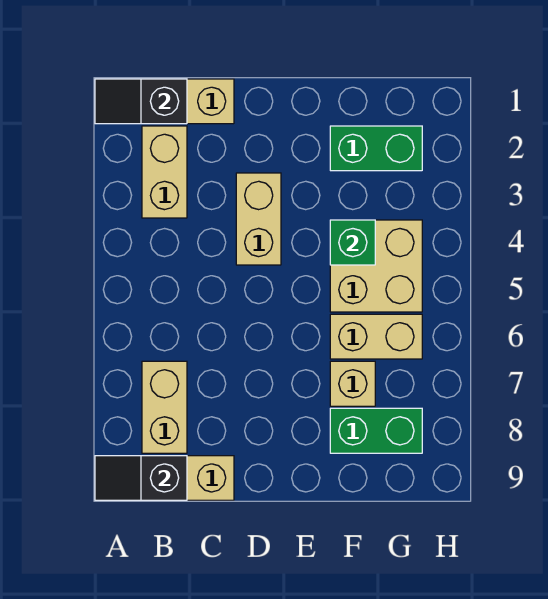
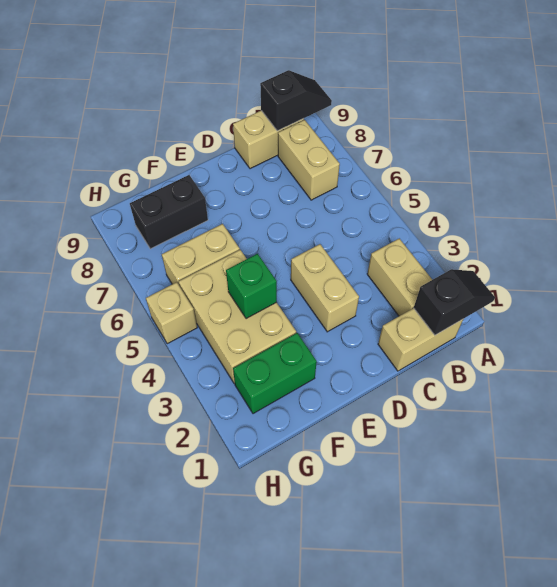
tan brick F4:G5 level 1 -> tan brick F3:G5 level 1
tan brick F7 level 1 -> tan brick H5 level 1
green brick F8:G8 level 1 -> black brick F8:G8 level 1

